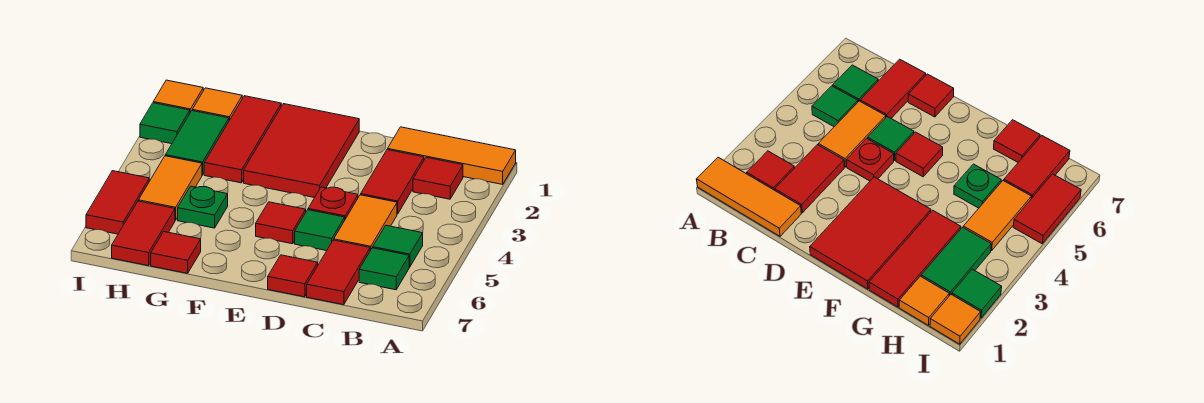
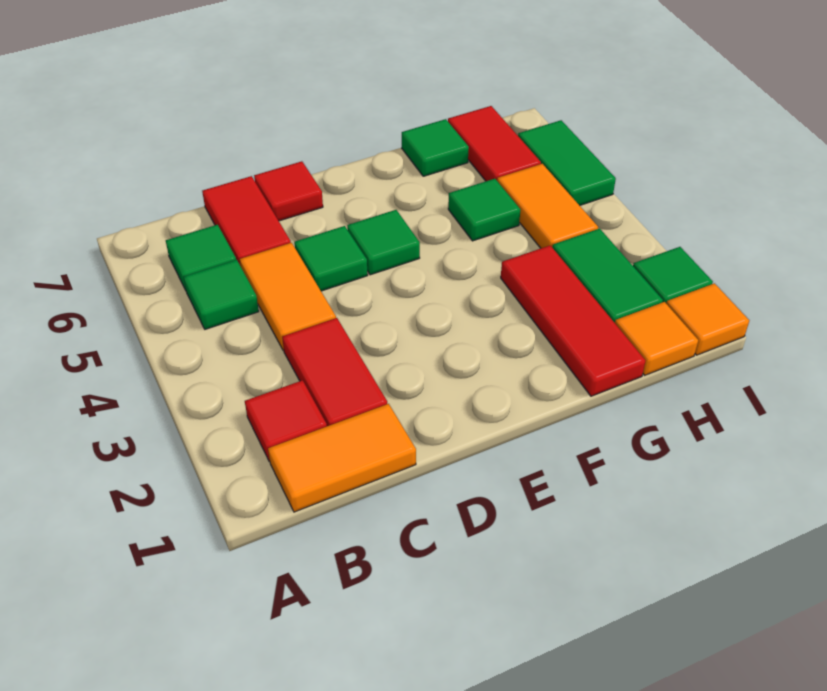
orange tile A1:C1 level 1 -> orange tile B1:C1 level 1
red plate D4 level 1 -> none
red tile E1:F3 level 1 -> none
red tile E5 level 1 -> green tile E5 level 1
green plate G5 level 1 -> green tile G5 level 1
red tile G7 level 1 -> green tile G7 level 1
red tile I5:I6 level 1 -> green tile I5:I6 level 1

